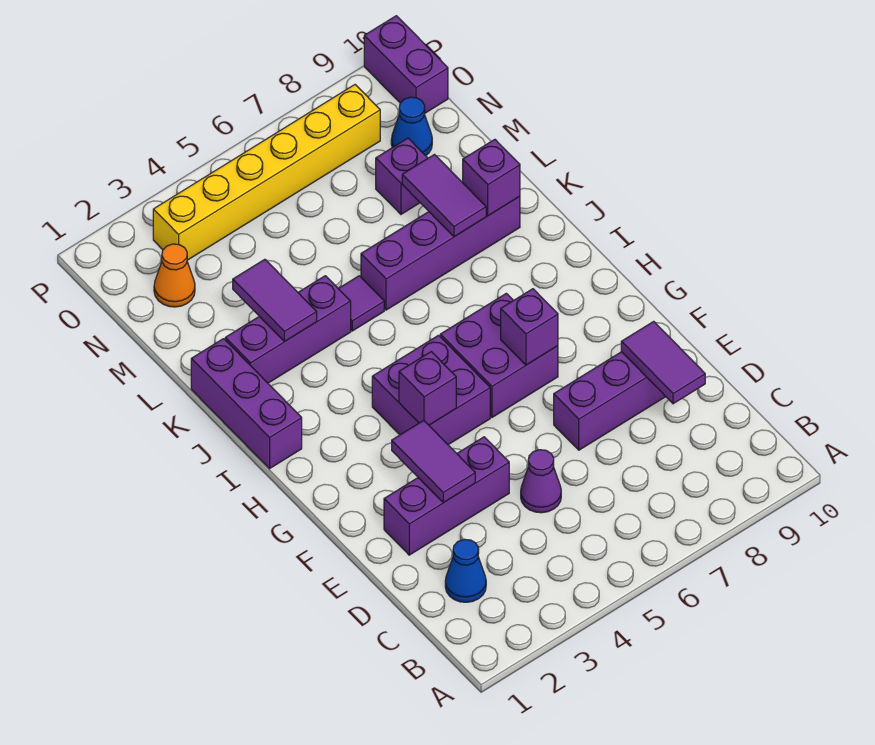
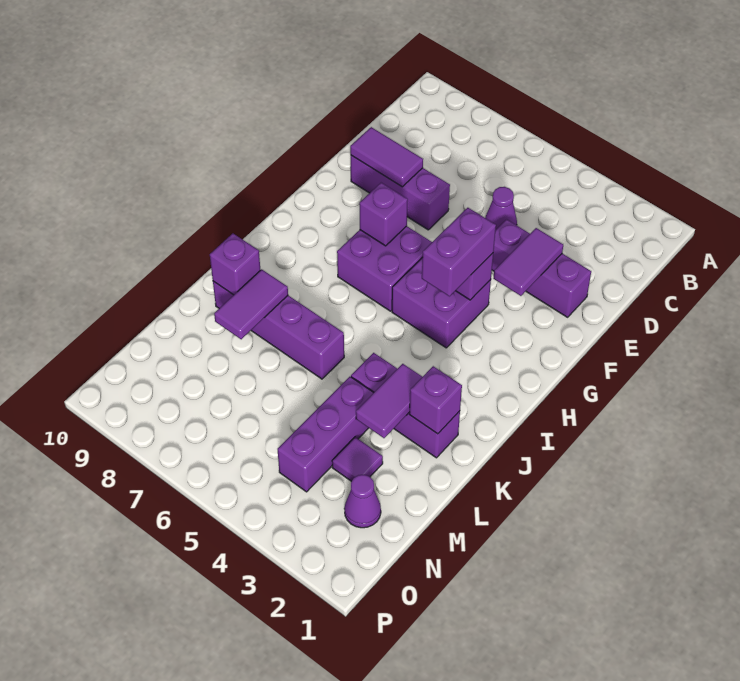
blue cone C2 level 1 -> none
purple tile D9:E9 level 2 -> purple tile E8:E9 level 2
purple brick I1:K1 level 1 -> purple brick L4:N4 level 1
purple tile K5 level 1 -> purple tile M3 level 1
purple brick M8 level 1 -> purple brick K2 level 2
orange cone N2 level 1 -> purple cone N2 level 1
blue cone N9 level 1 -> none
yellow brick O3:O8 level 1 -> none
purple brick O10:P10 level 1 -> purple brick G4:H4 level 3

